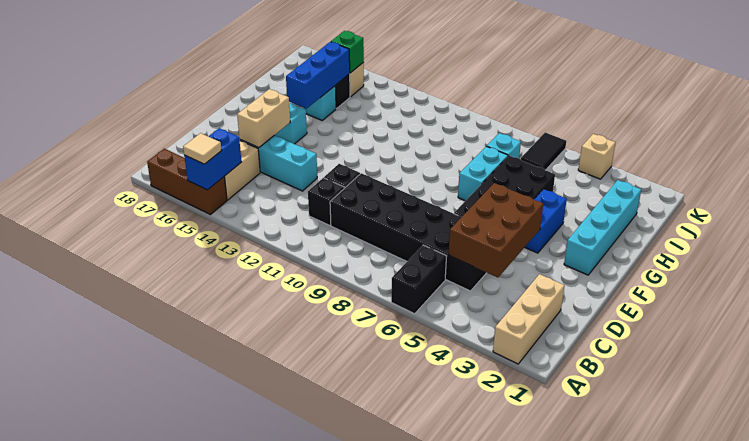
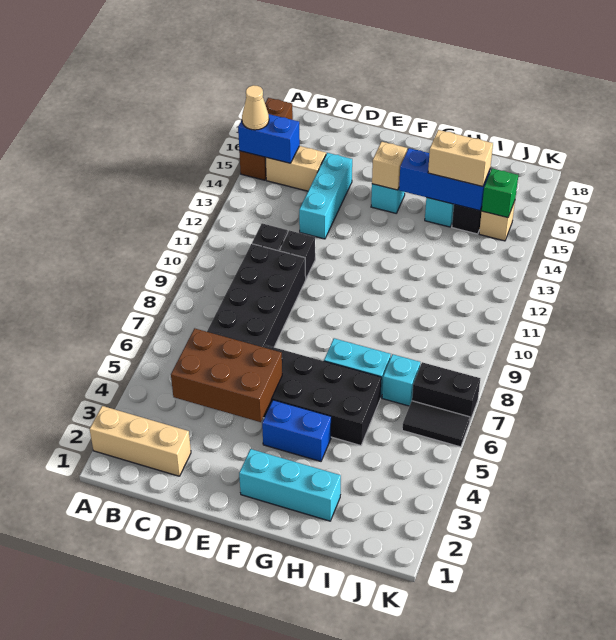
black brick A6:B6 level 1 -> black brick J7:K7 level 1
tan tile A15 level 3 -> tan cone A15 level 3
tan brick D15:E15 level 2 -> tan brick H15:I15 level 3
cyan brick F2:I2 level 1 -> cyan brick F2:H2 level 1
tan brick K4 level 1 -> tan brick F15 level 2

